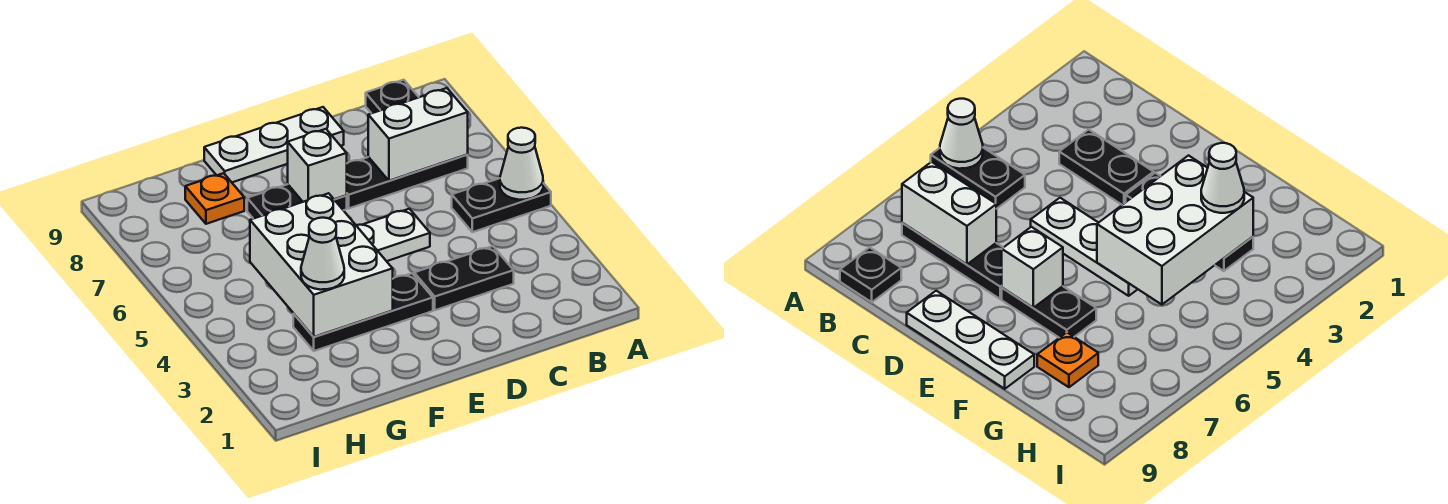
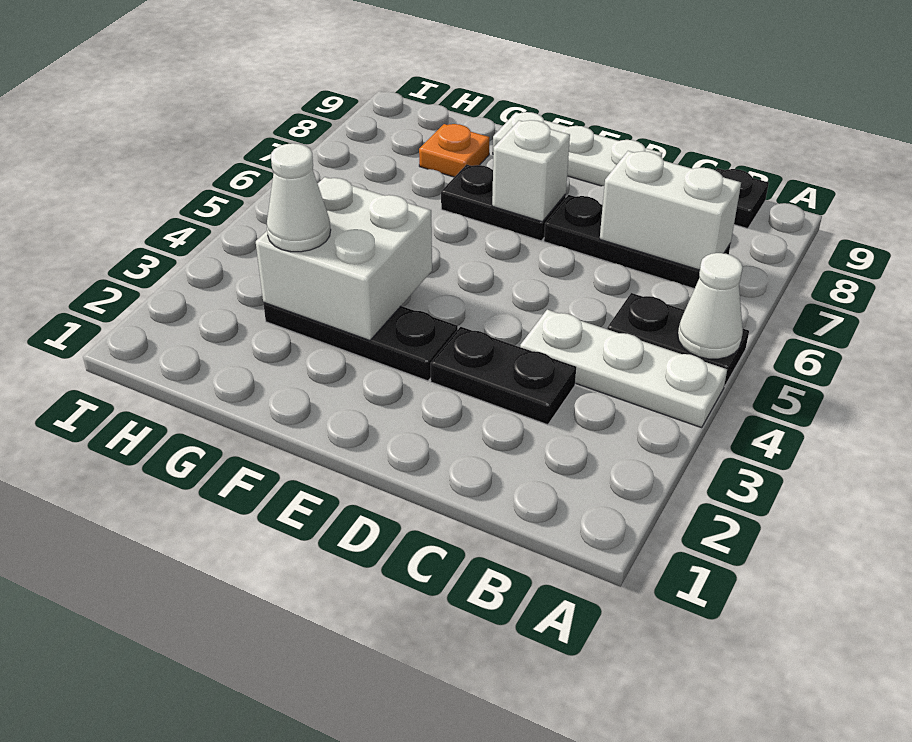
white plate D5:F5 level 1 -> white plate A4:C4 level 1
white brick F3:G5 level 2 -> white brick F3:G4 level 2

